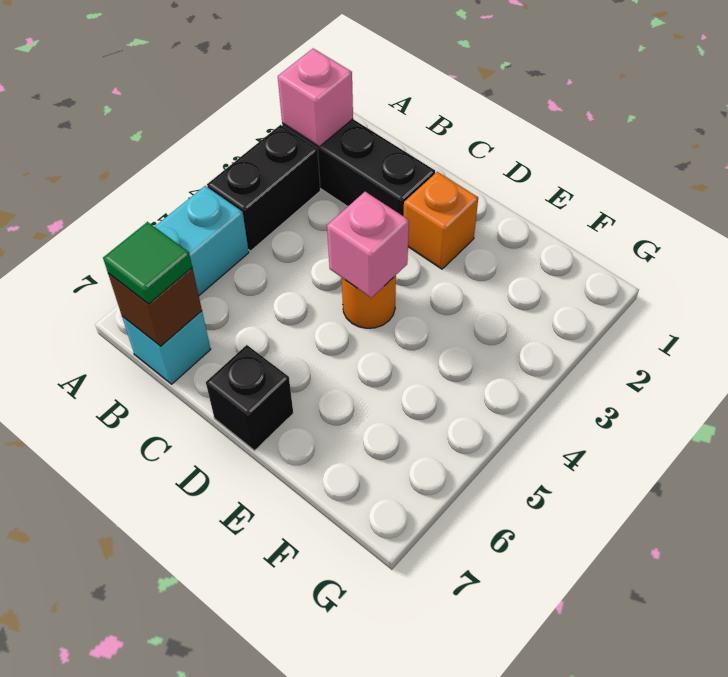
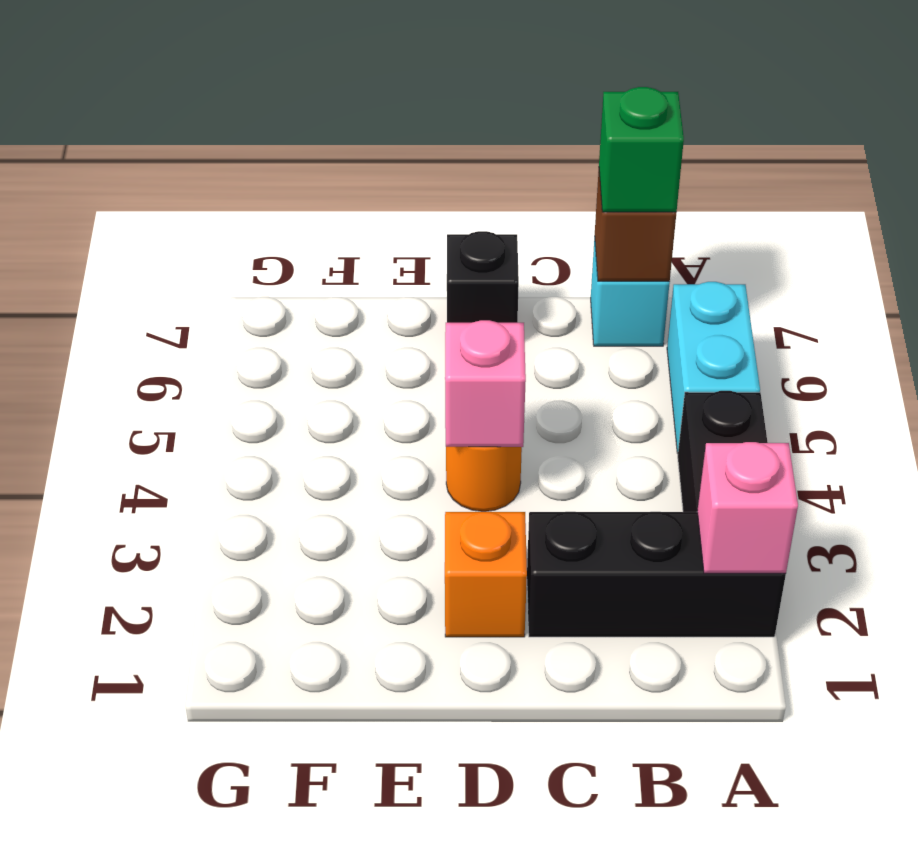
green tile B7 level 3 -> green brick B7 level 3

